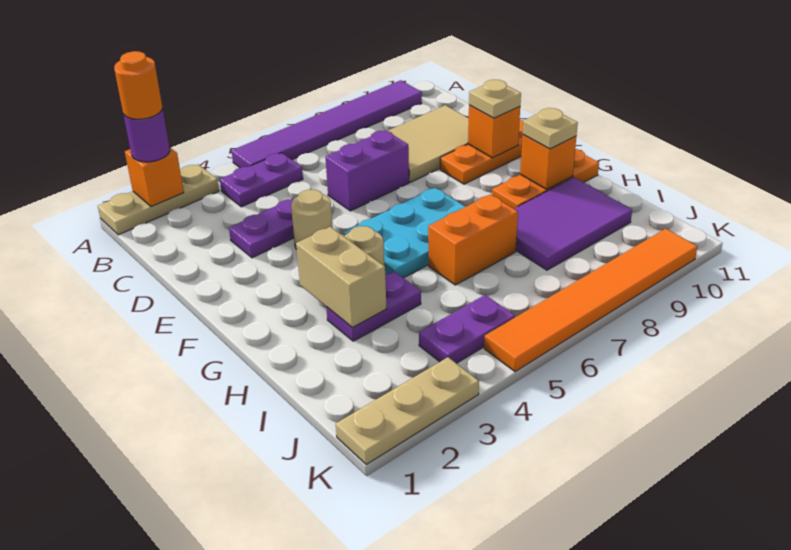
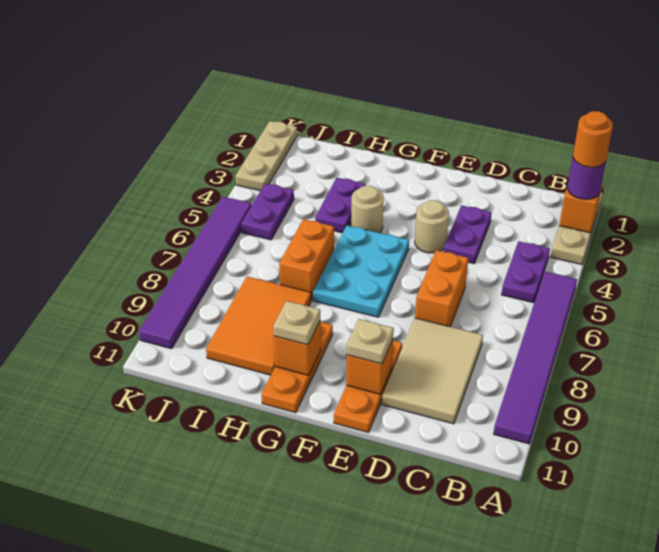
purple brick D6:D7 level 1 -> orange brick D6:D7 level 1
tan brick G3:H3 level 2 -> none
purple tile H8:I10 level 1 -> orange tile H8:I10 level 1
orange tile K5:K10 level 1 -> purple tile K5:K10 level 1

